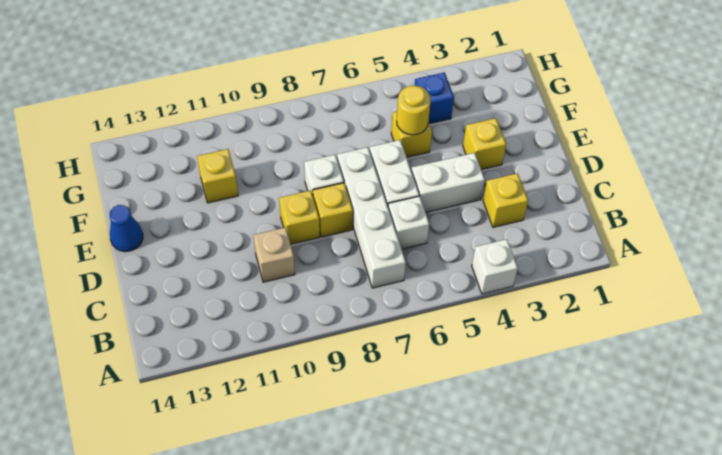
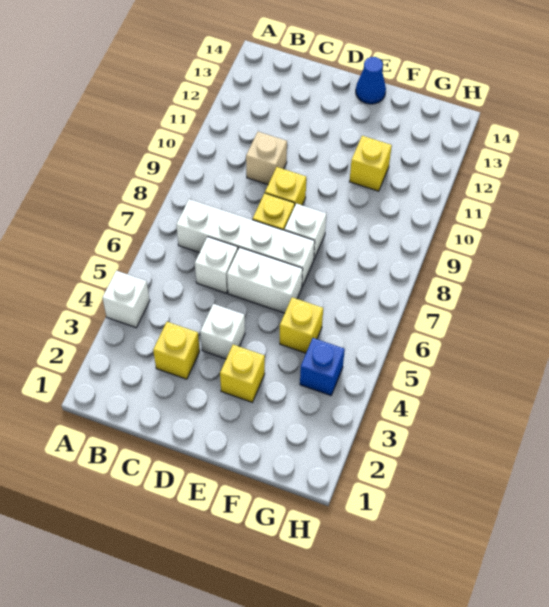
white brick D4:D5 level 1 -> white brick D4 level 1
yellow round brick F5 level 2 -> none

